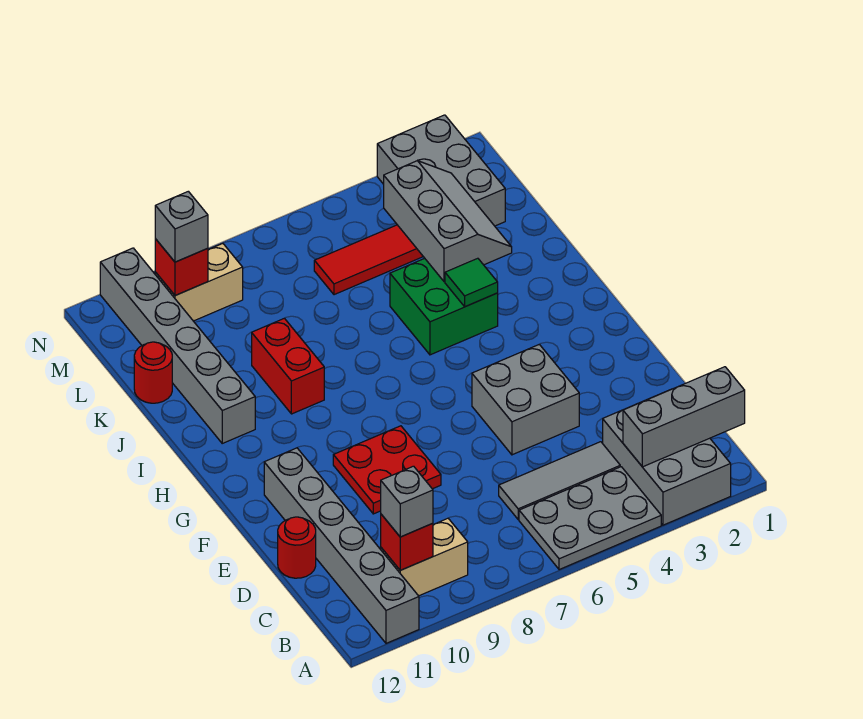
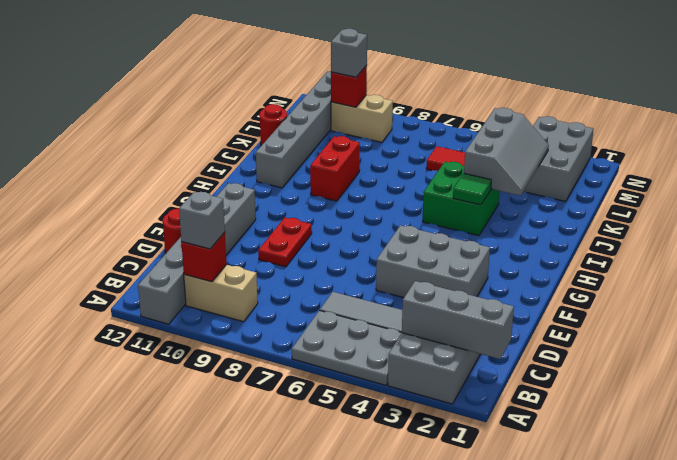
grey brick E4:F5 level 1 -> grey brick E3:F5 level 1
red plate E8:F9 level 1 -> red plate E9:F9 level 1

